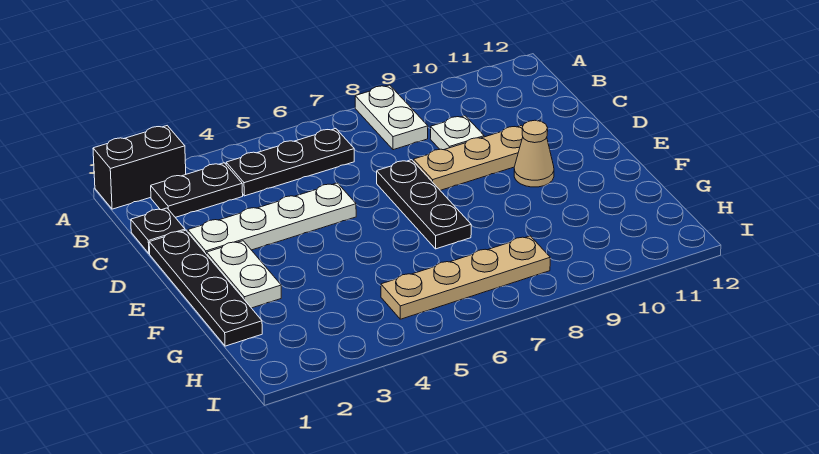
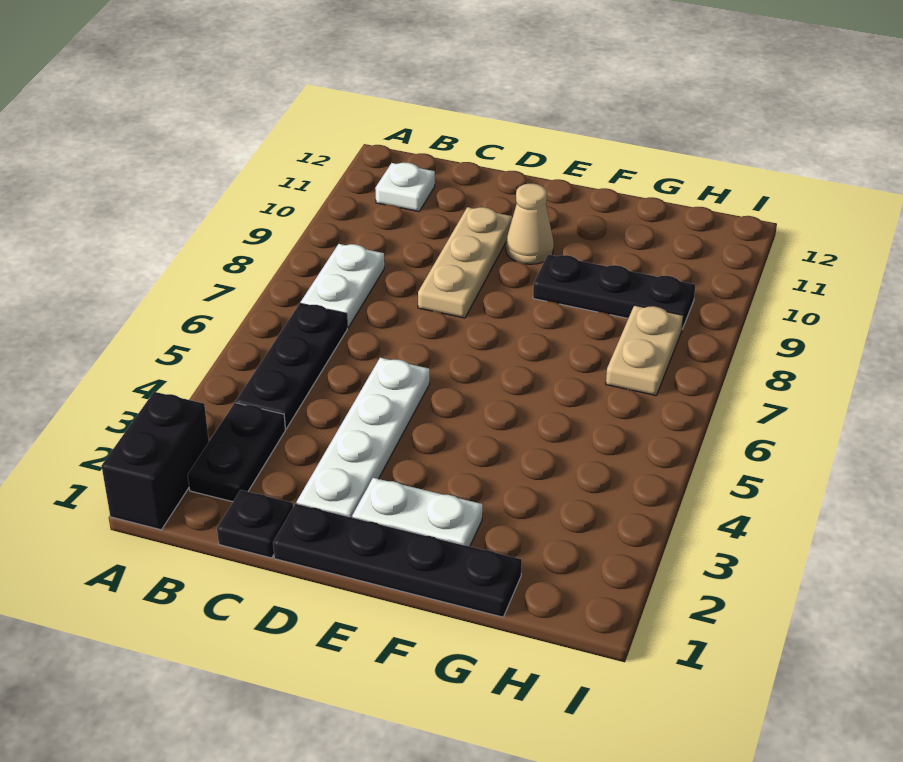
white plate A8:B8 level 1 -> white plate B7:B8 level 1
white plate C9 level 1 -> white plate B11 level 1
black plate D7:F7 level 1 -> black plate F9:H9 level 1
tan plate H5:H8 level 1 -> tan plate H7:H8 level 1

